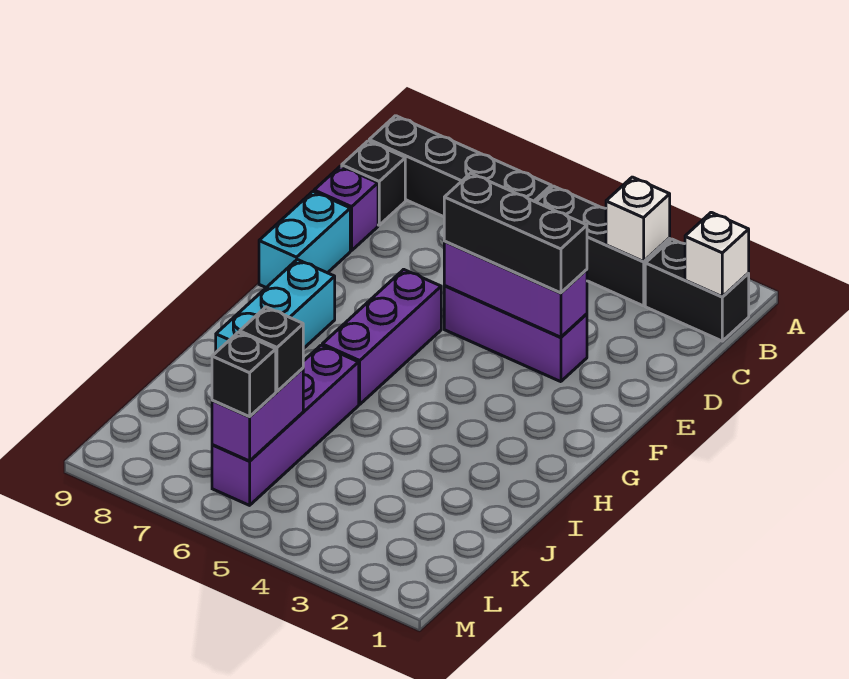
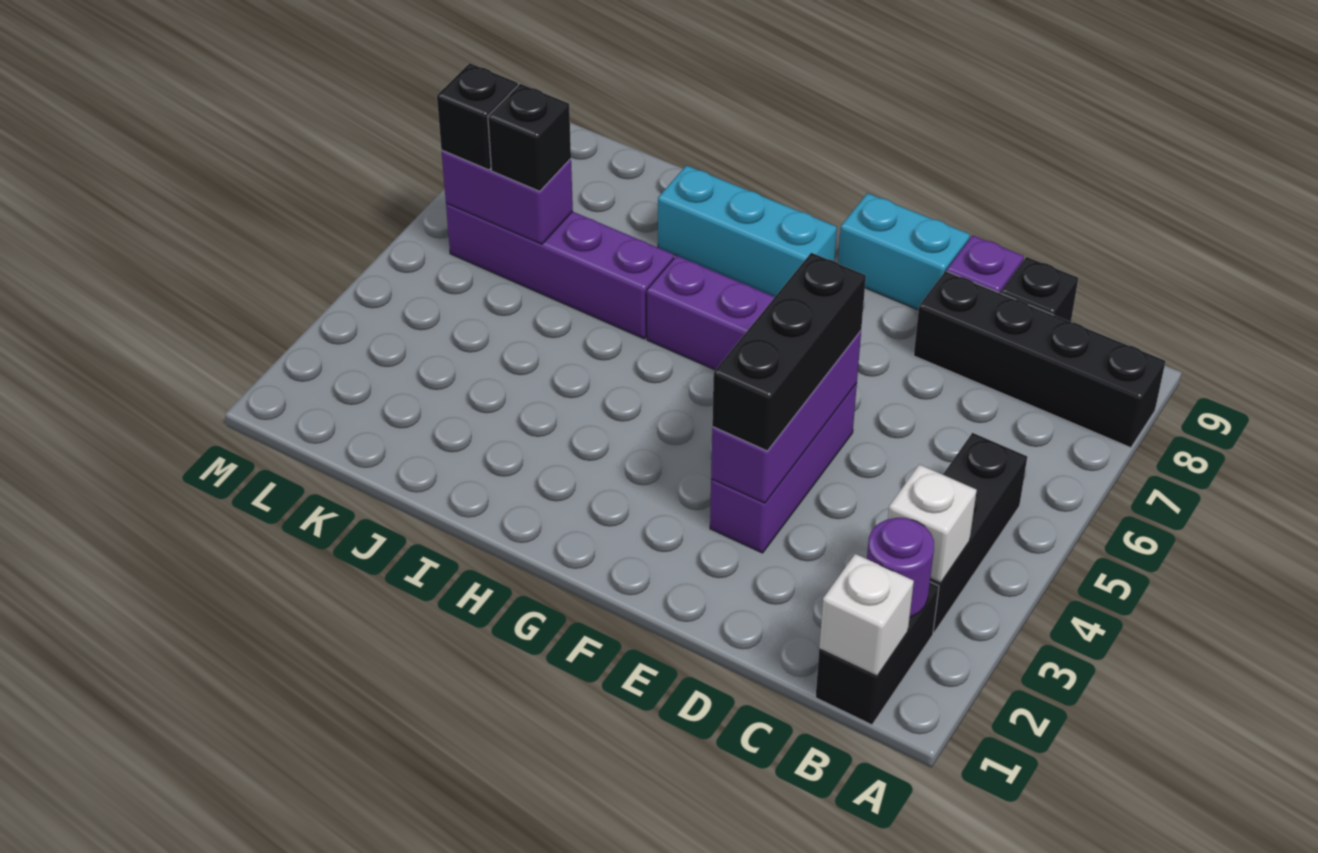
none -> purple round brick B2 level 2
black brick B6:B9 level 1 -> black brick A8:D8 level 1

